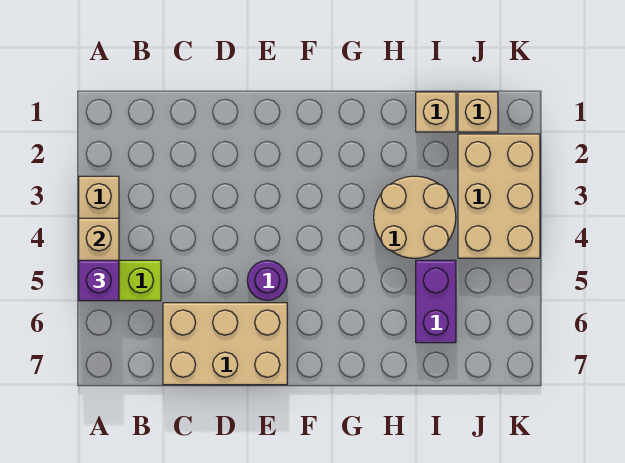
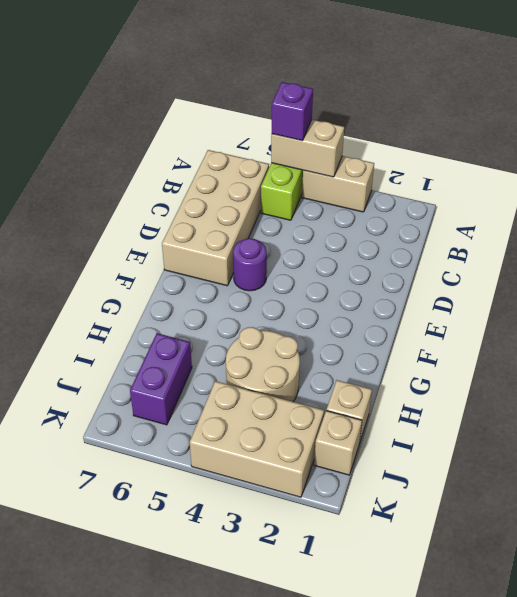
tan brick C6:E7 level 1 -> tan brick B6:E7 level 1
purple brick I5:I6 level 1 -> purple brick I6:J6 level 1

